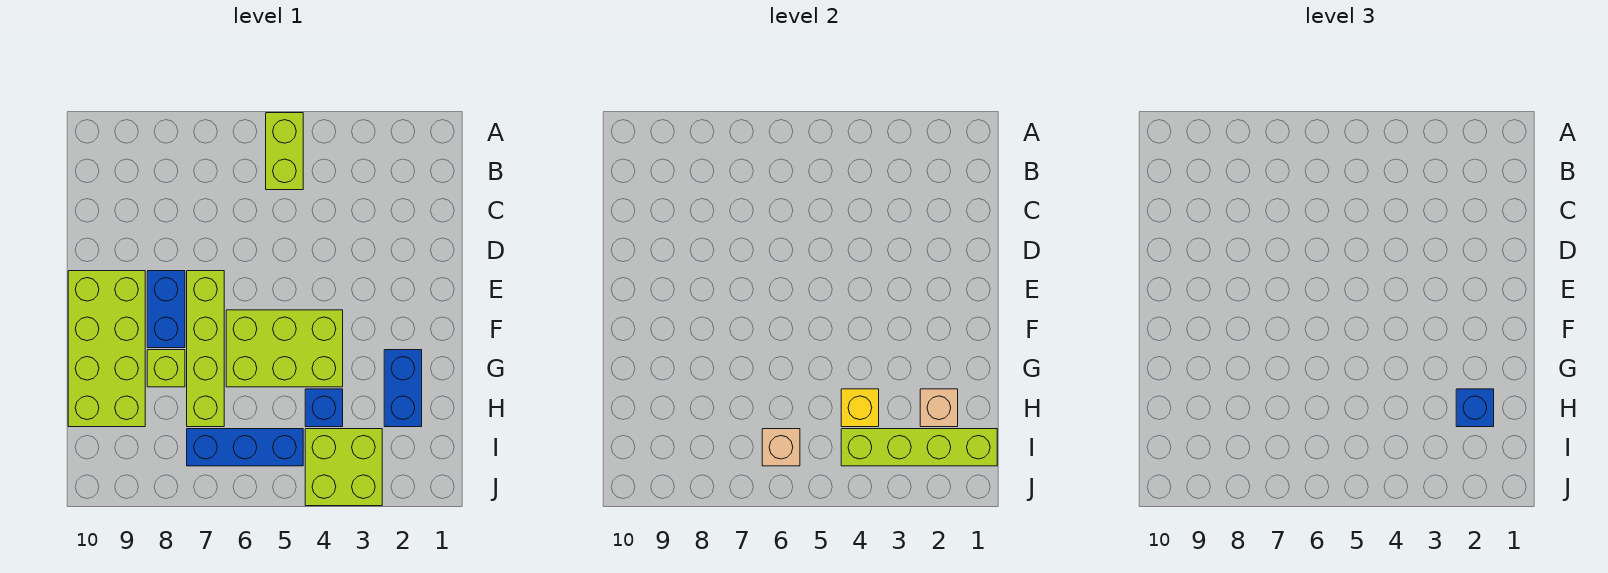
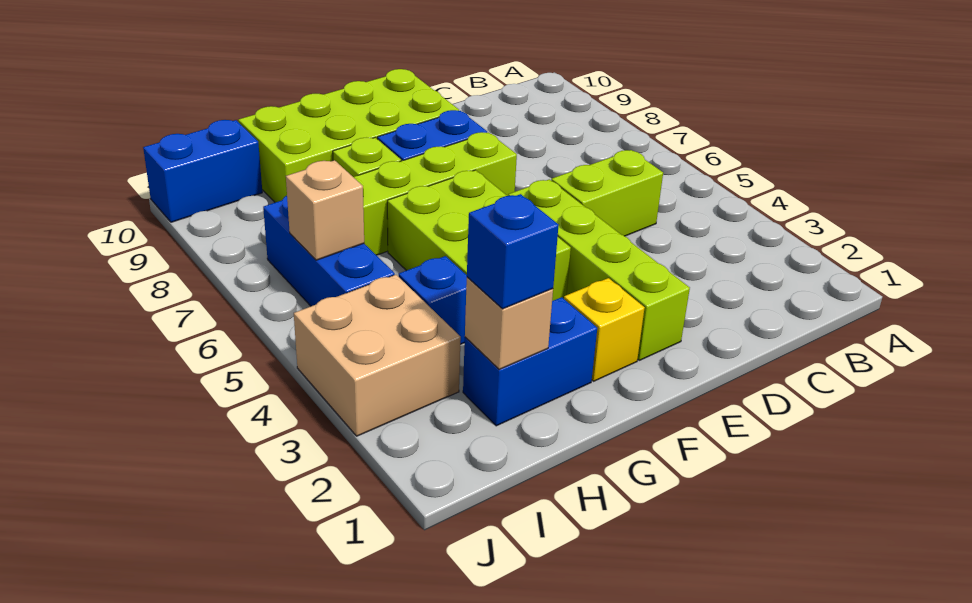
lime brick A5:B5 level 1 -> lime brick C5:D5 level 1
yellow brick H4 level 2 -> yellow brick F2 level 1
lime brick I1:I4 level 2 -> lime brick E2:E5 level 1
lime brick I3:J4 level 1 -> tan brick I3:J4 level 1
none -> blue brick I10:J10 level 1

